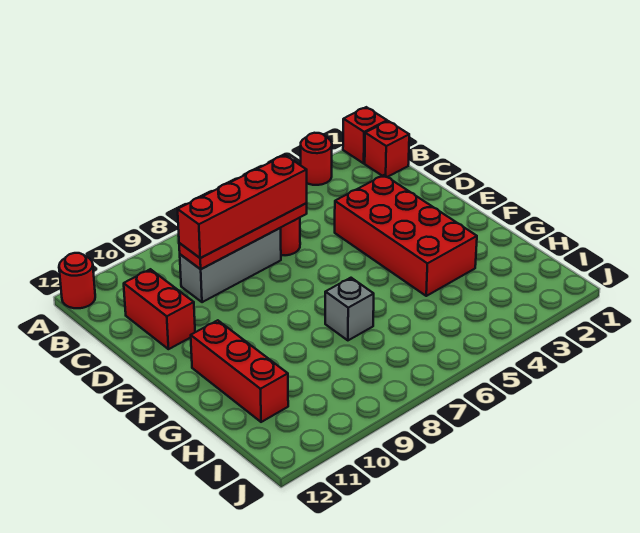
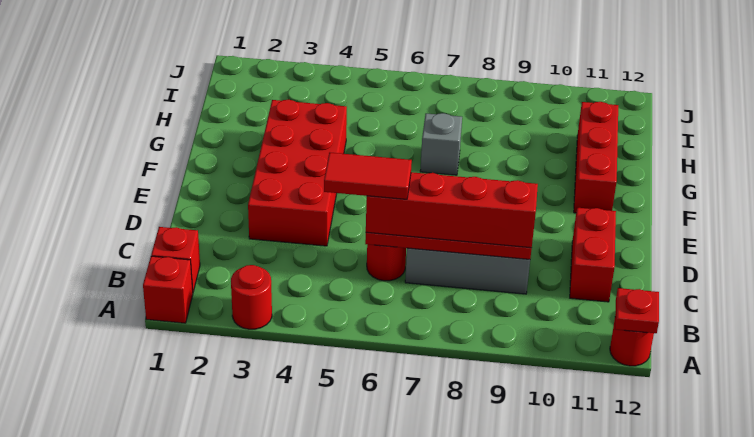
none -> red plate A12 level 2
none -> red tile C5:C6 level 4

